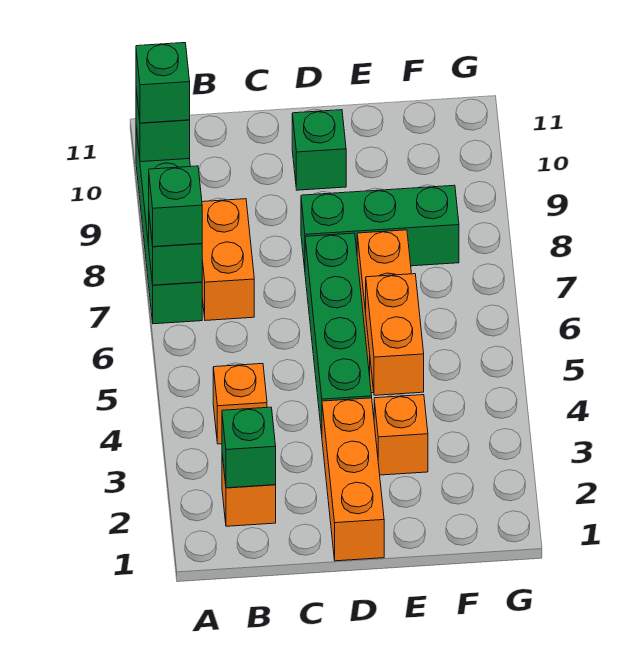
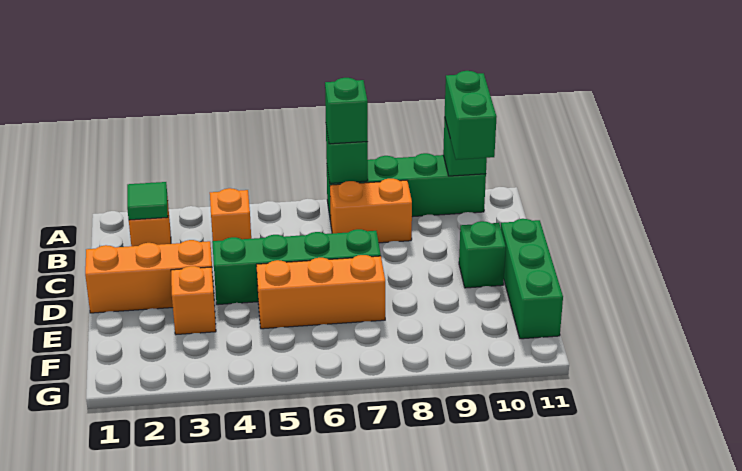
green brick A10 level 3 -> green brick A10:B10 level 3
green brick B2 level 2 -> green tile B2 level 2
green brick D8:F8 level 1 -> green brick D11:F11 level 1
orange brick E4:E5 level 2 -> none

